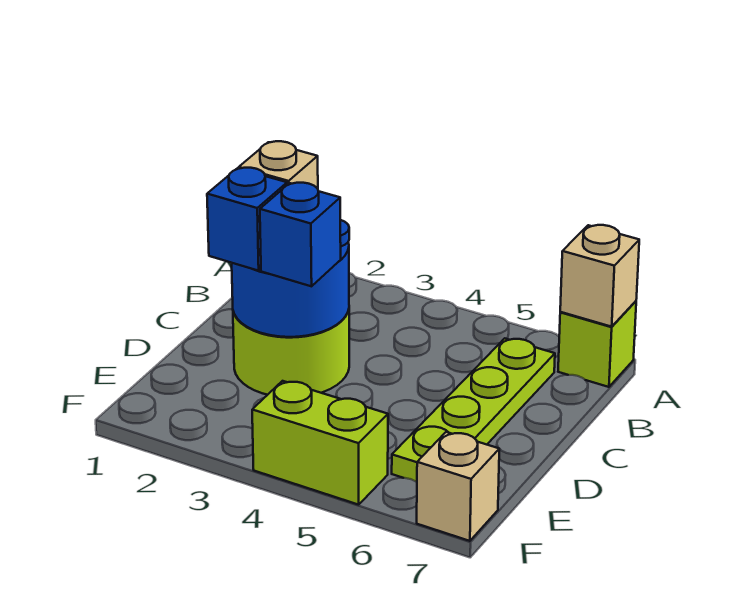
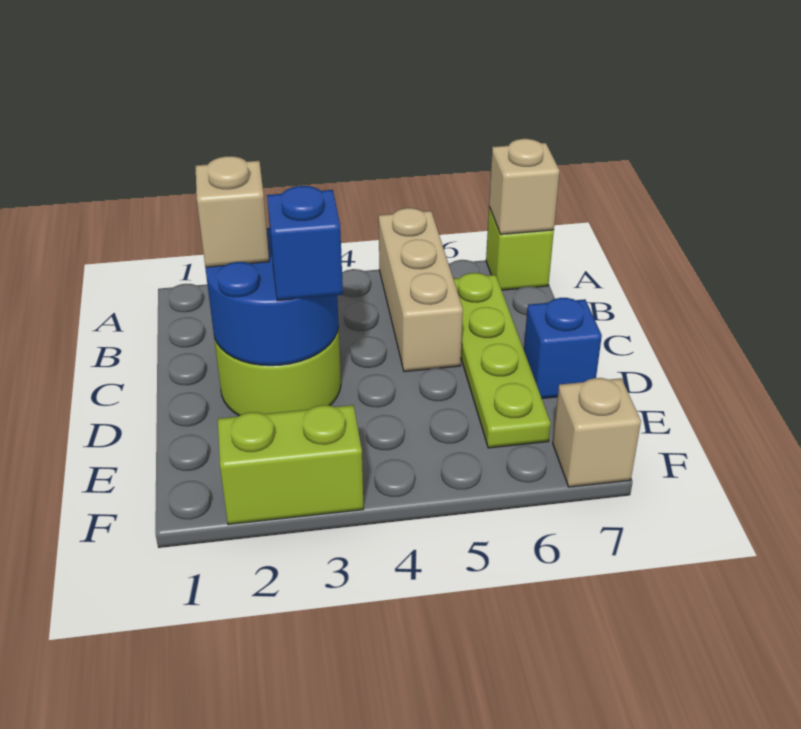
none -> tan brick A5:C5 level 1
blue brick D2 level 3 -> blue brick D7 level 1
lime brick F4:F5 level 1 -> lime brick F2:F3 level 1

